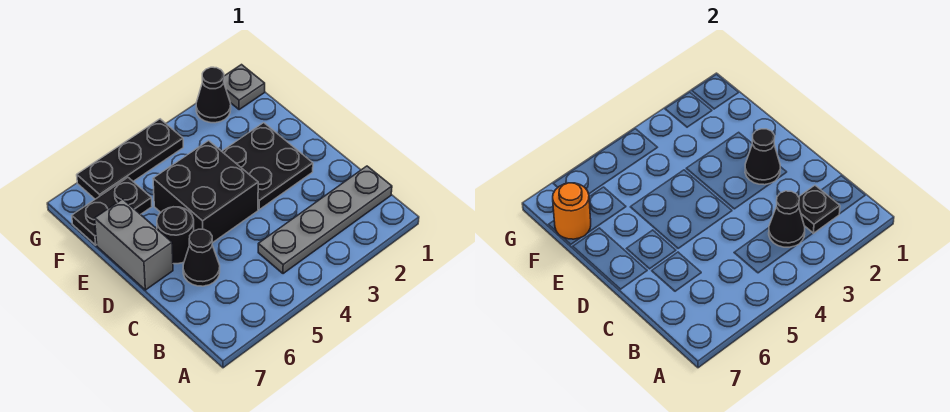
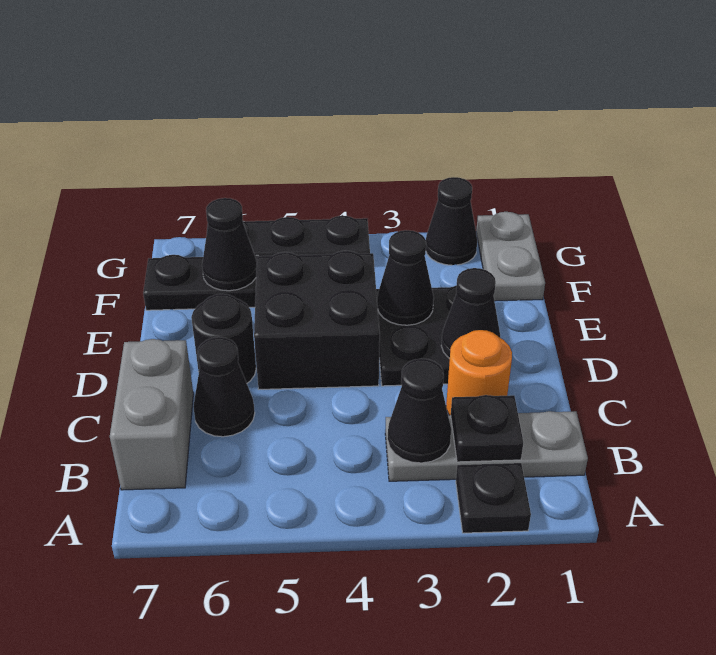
none -> black plate A2 level 1
grey plate B1:B4 level 1 -> grey plate B1:B3 level 1
grey brick D7:E7 level 1 -> grey brick B7:C7 level 1
none -> black cone E3 level 2
none -> black cone F6 level 2
orange round brick F7 level 2 -> orange round brick C2 level 1
grey plate G1 level 1 -> grey plate F1:G1 level 1

